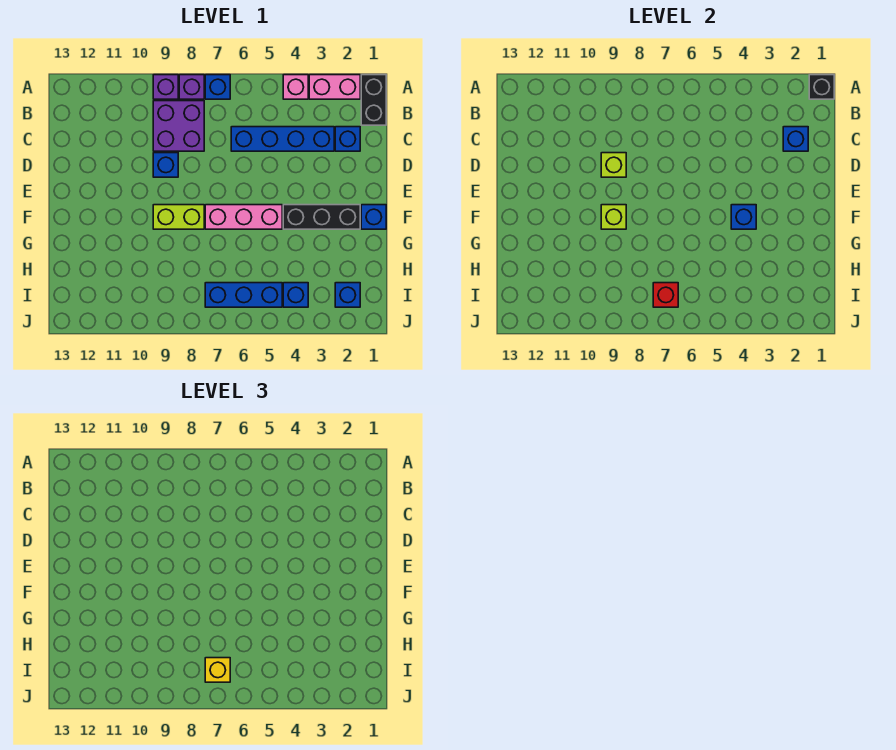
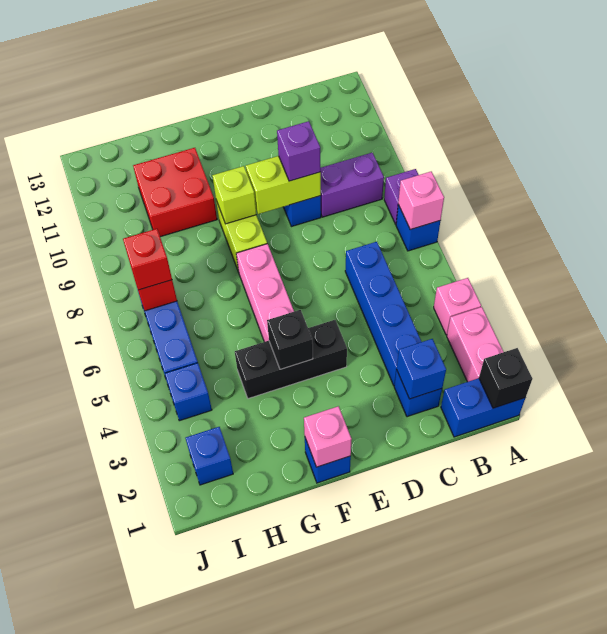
black brick A1:B1 level 1 -> blue brick A1:B1 level 1
none -> pink brick A7 level 2
purple brick A9 level 1 -> purple brick D9 level 3
purple brick B8:C9 level 1 -> purple brick B9:C9 level 1
lime brick D9 level 2 -> lime brick D9:E9 level 2
none -> pink brick F1 level 2
black brick F2:F4 level 1 -> black brick E4:G4 level 1
blue brick F4 level 2 -> black brick F4 level 2
none -> red brick G10:H11 level 1
yellow brick I7 level 3 -> red brick I7 level 3

